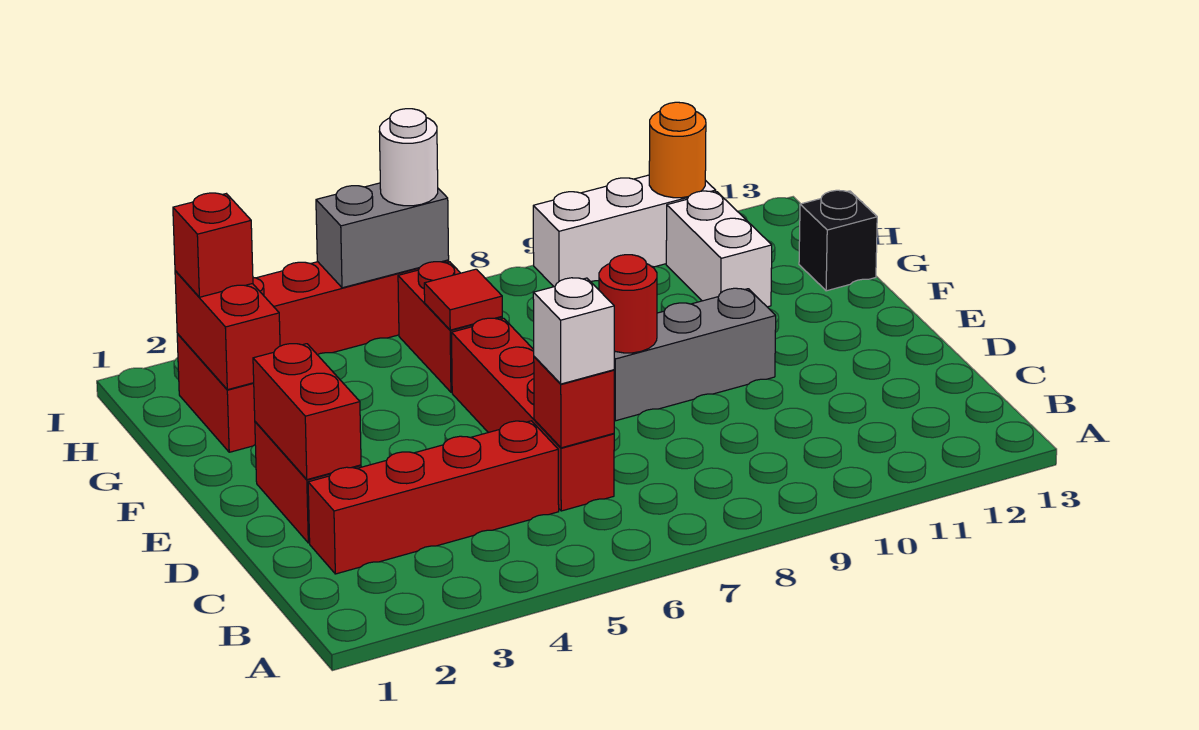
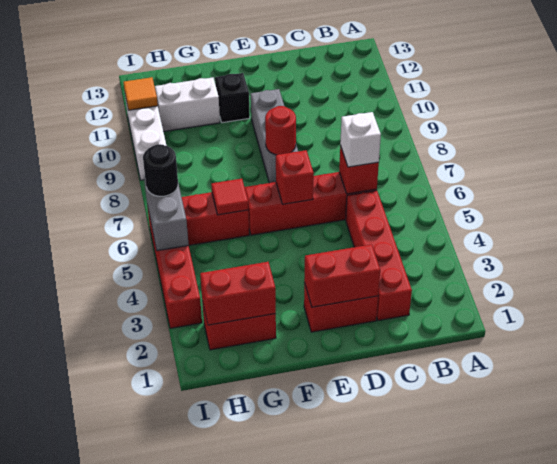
black brick G13 level 1 -> black brick F11 level 1
red brick H2 level 3 -> red brick E6 level 2
white round brick I6 level 3 -> black round brick I6 level 3
orange round brick I11 level 2 -> orange tile I11 level 2

